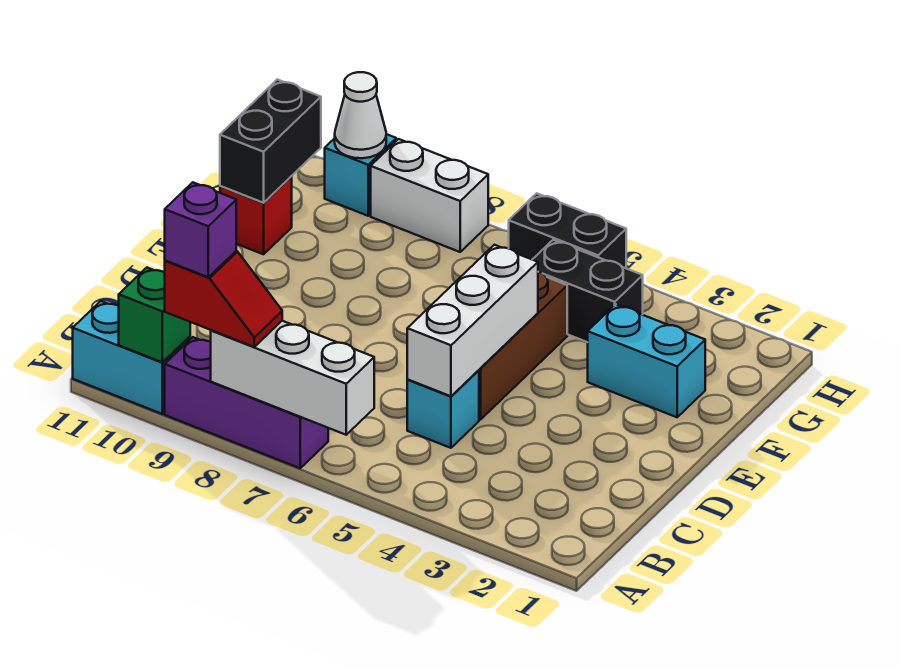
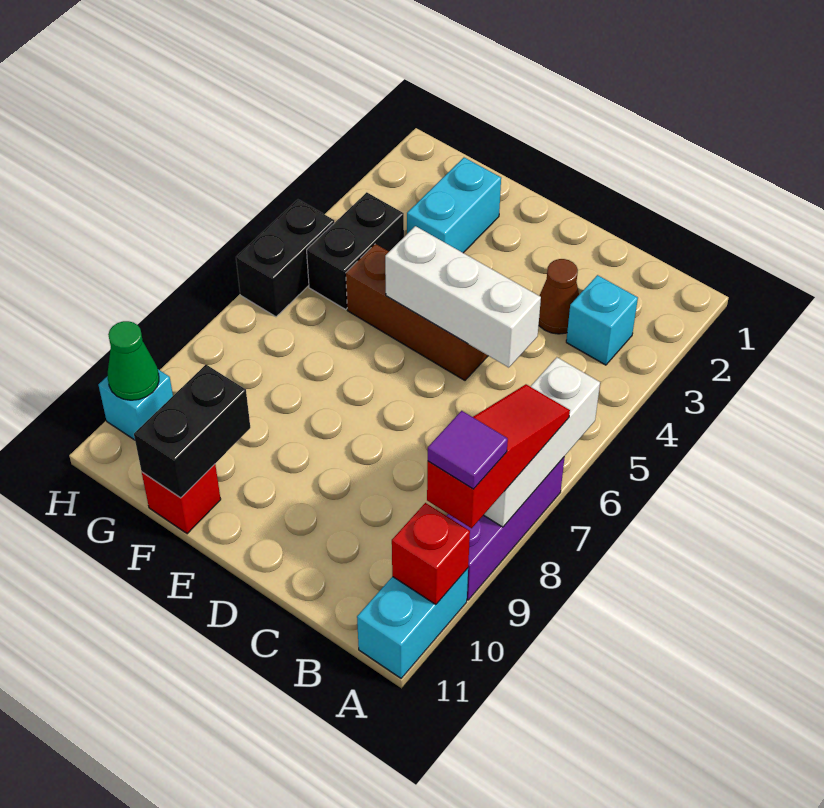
red slope A8:A9 level 3 top 9 -> red slope A7:A9 level 3 top 9
purple brick A9 level 4 -> purple tile A9 level 4
green brick A10 level 2 -> red brick A10 level 2
none -> brown cone C3 level 1
cyan brick C5 level 1 -> cyan brick B3 level 1
black brick F11:G11 level 2 -> black brick F10:F11 level 2
white brick H8:H9 level 1 -> none
white cone H10 level 2 -> green cone H10 level 2

